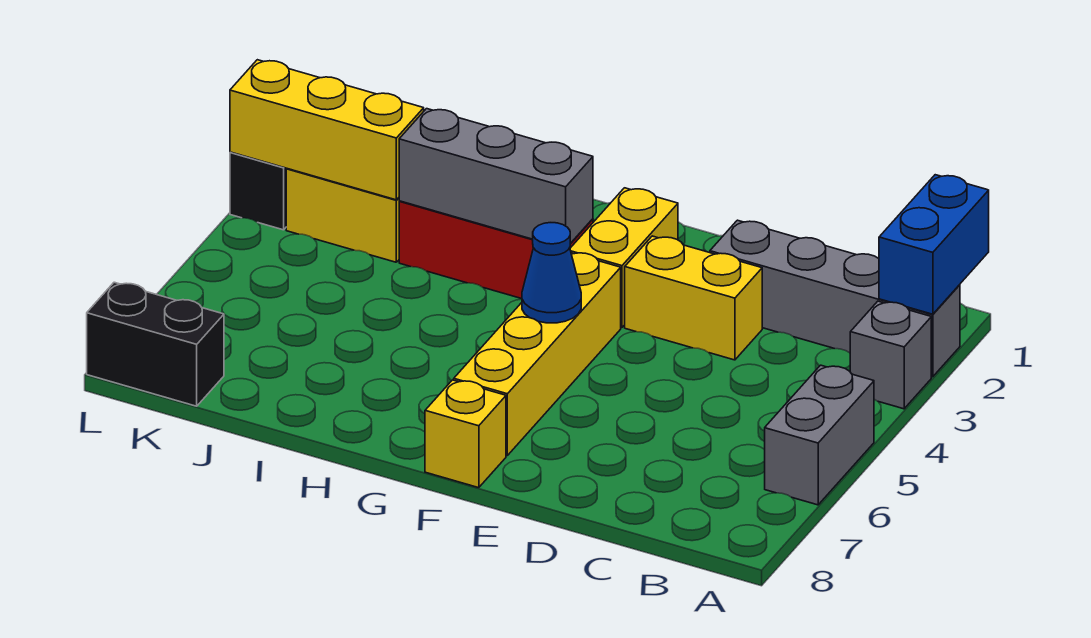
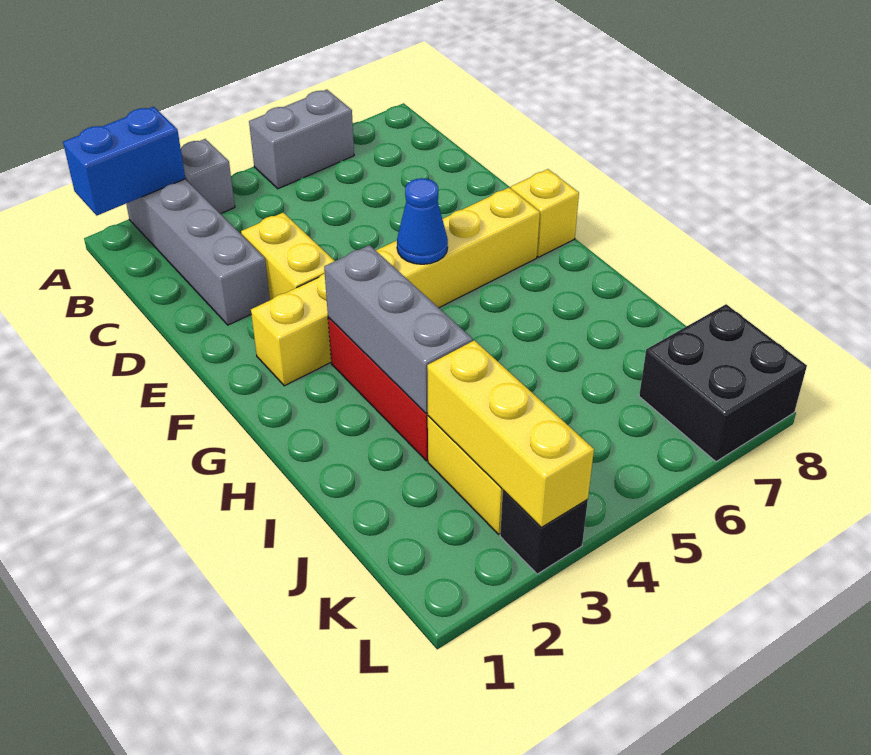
black brick K8:L8 level 1 -> black brick K7:L8 level 1

